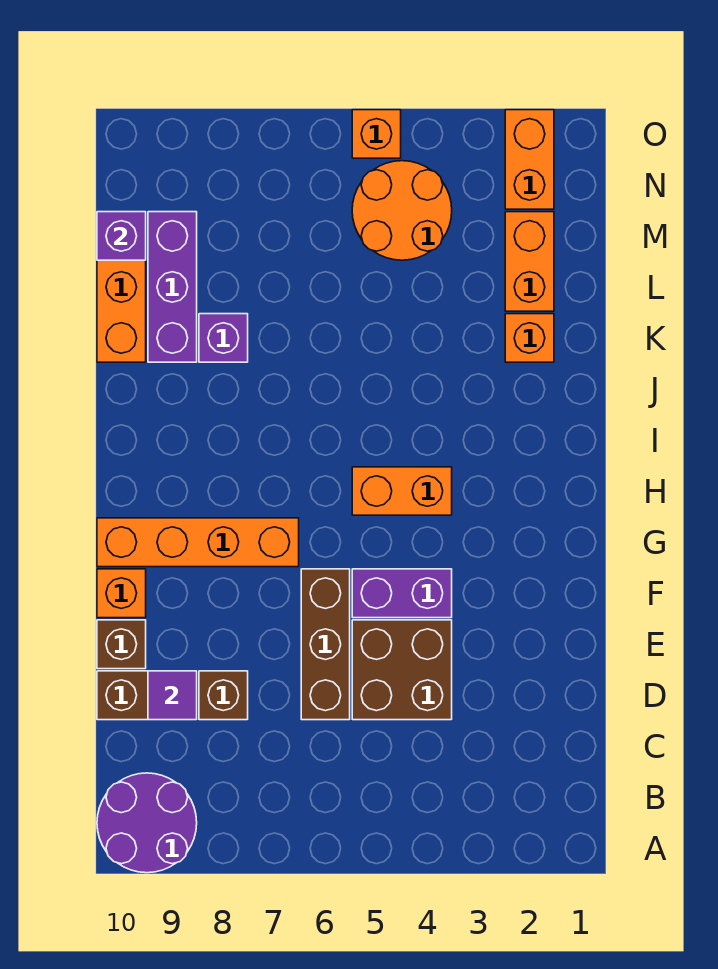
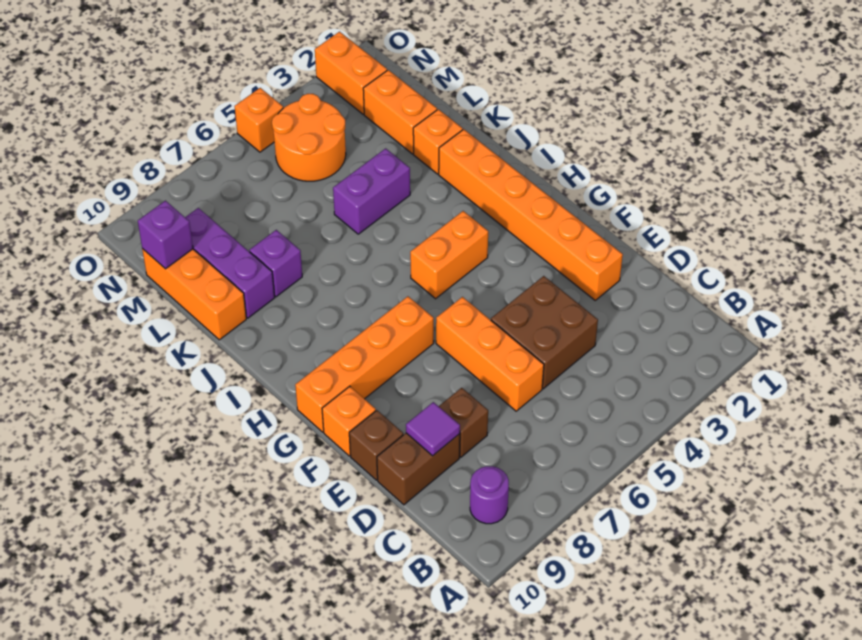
purple round brick A9:B10 level 1 -> purple round brick B9 level 1
brown brick D6:F6 level 1 -> orange brick D6:F6 level 1
none -> orange brick E2:J2 level 1
purple brick F4:F5 level 1 -> purple brick K4:K5 level 1

